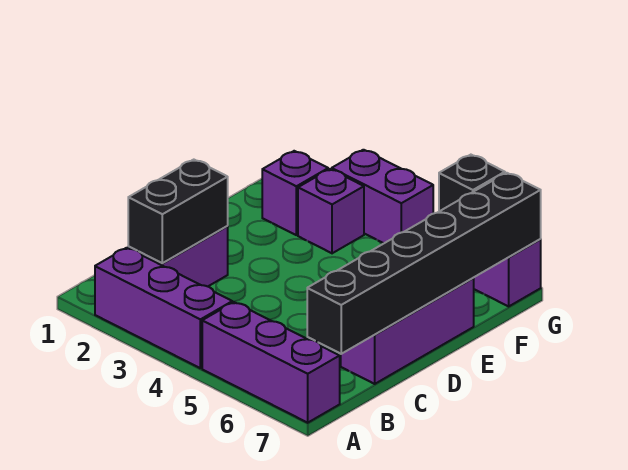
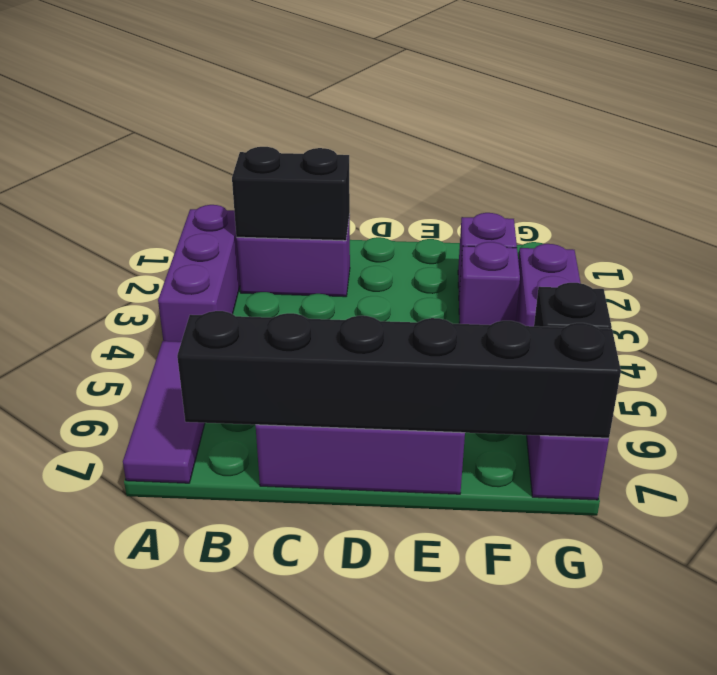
purple brick A5:A7 level 1 -> purple tile A5:A7 level 1

